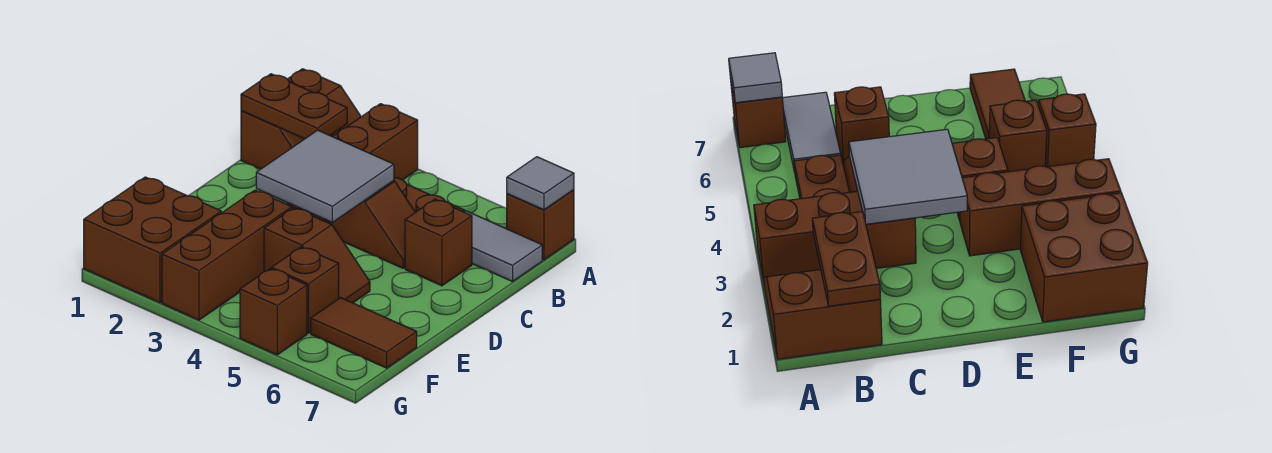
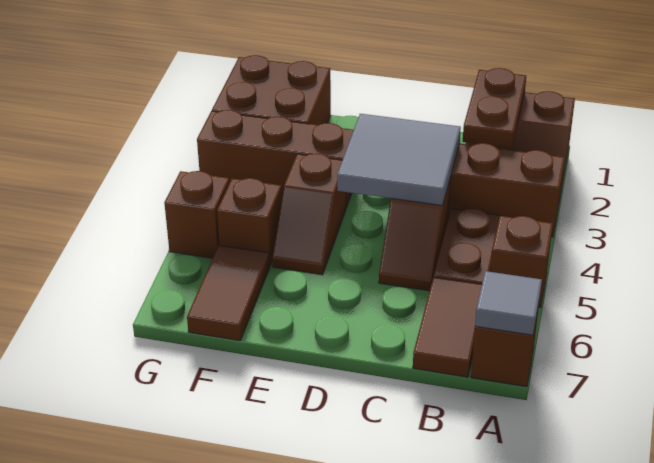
grey tile B6:B7 level 1 -> brown tile B6:B7 level 1
brown brick C6 level 1 -> brown brick A5 level 1

